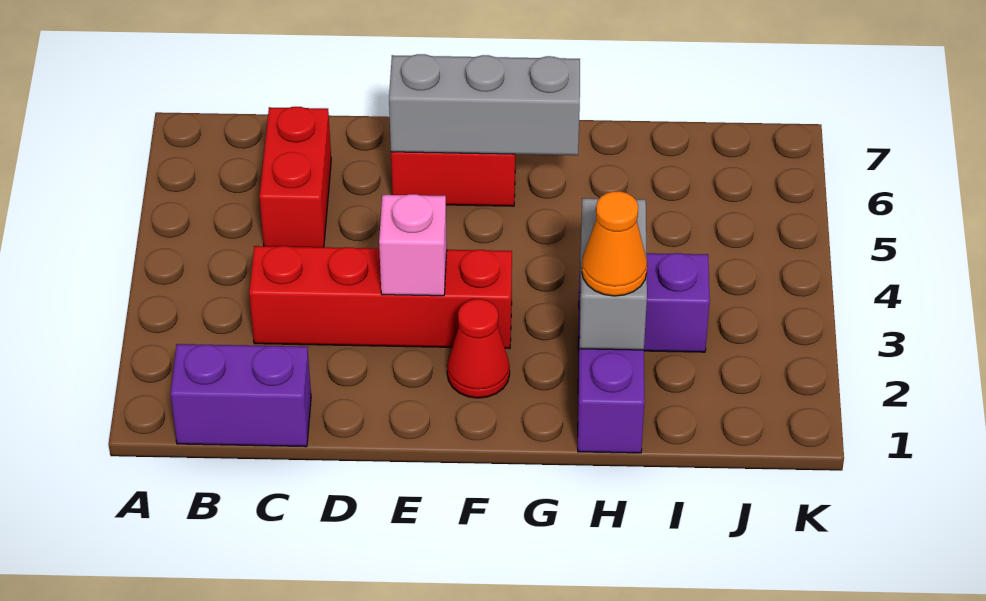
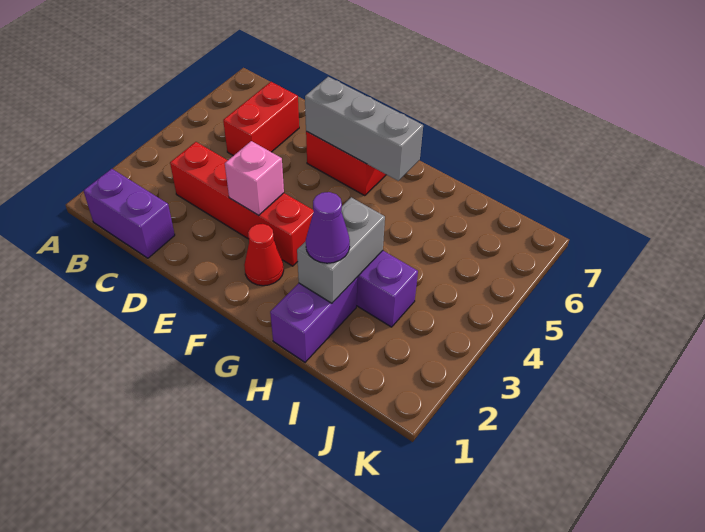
orange cone H2 level 3 -> purple cone H2 level 3

